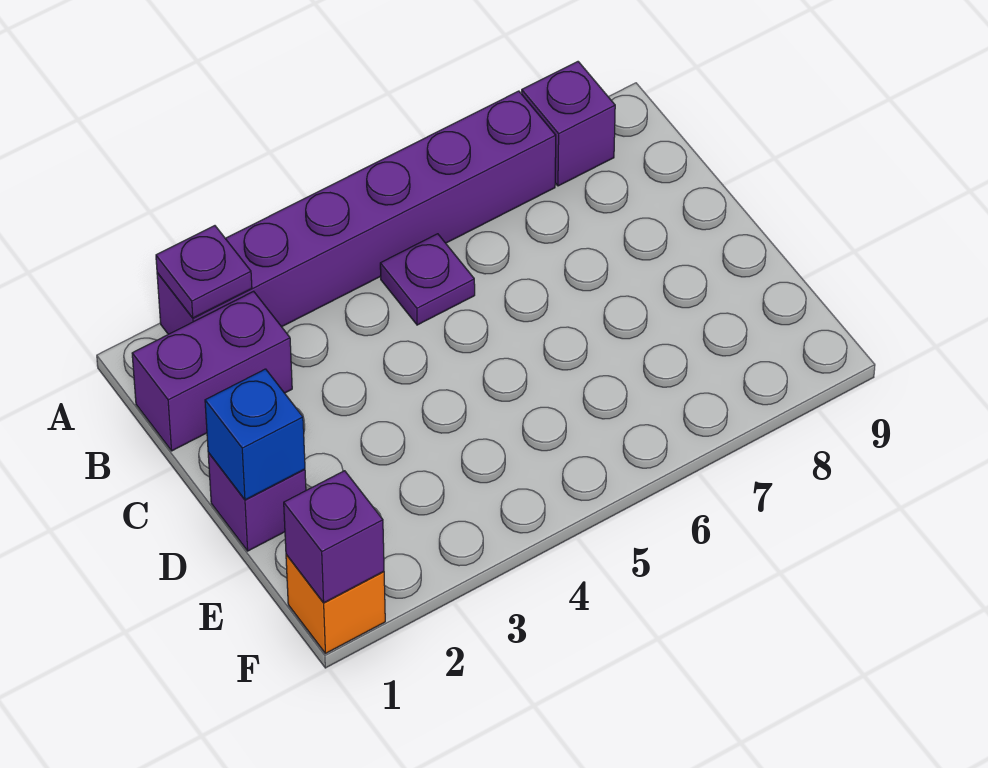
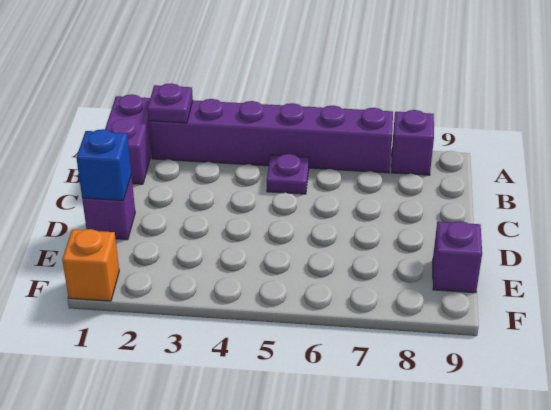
purple brick B1:B2 level 1 -> purple brick A1:B1 level 1
purple brick F1 level 2 -> purple brick E9 level 1

